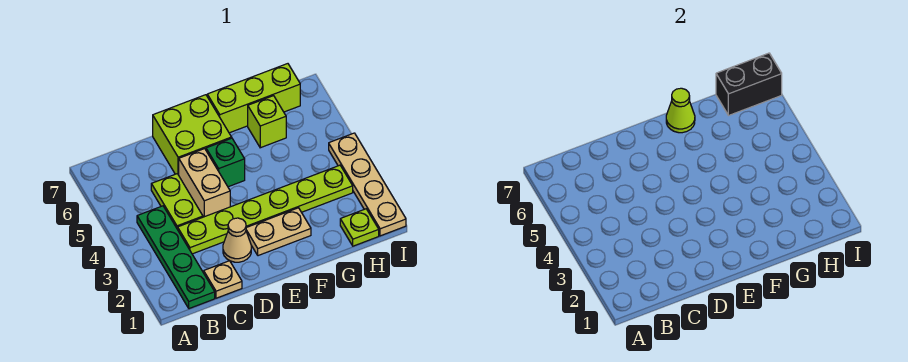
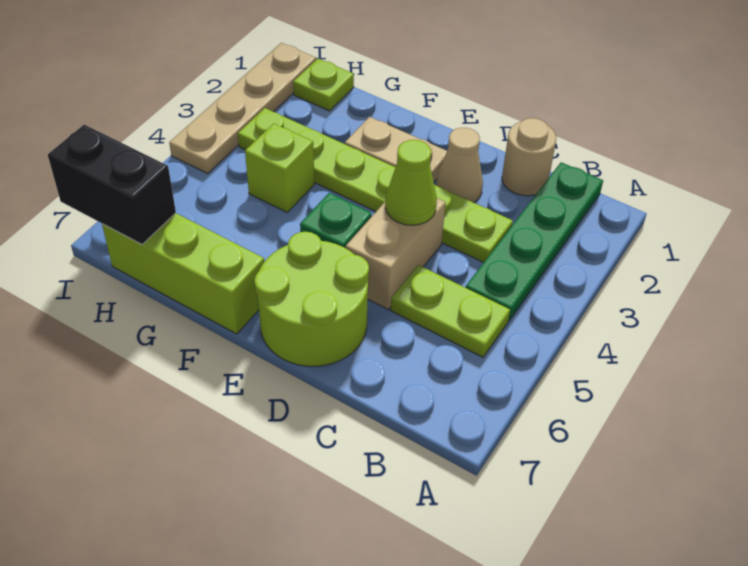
tan plate C1 level 1 -> tan round brick C1 level 1
lime plate C4:C5 level 1 -> lime plate B5:C5 level 1
lime brick D6:E7 level 1 -> lime round brick D6:E7 level 1
lime cone F7 level 2 -> lime cone D4 level 2
lime brick G6 level 1 -> lime brick G4 level 1

